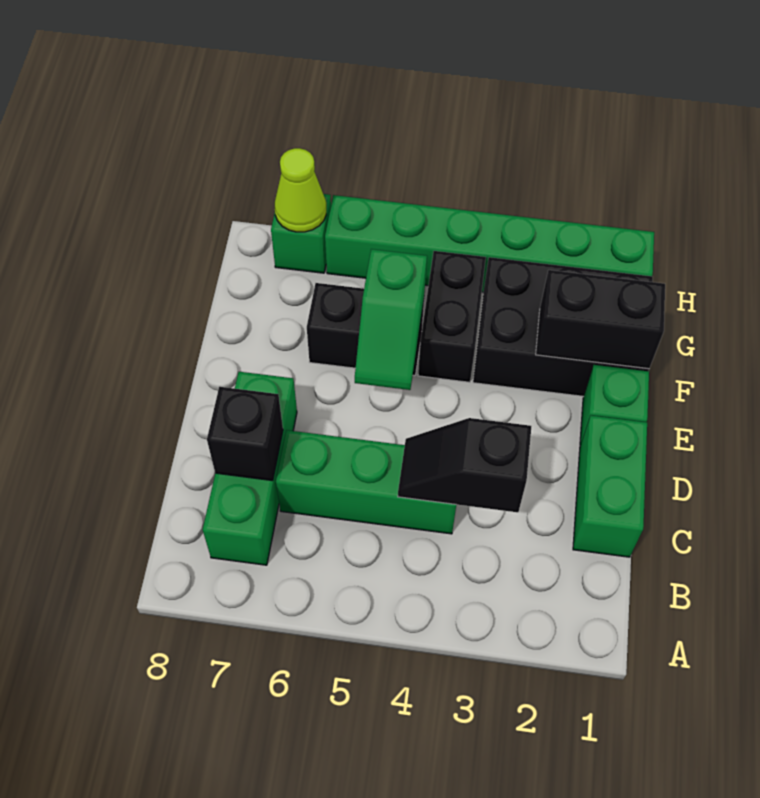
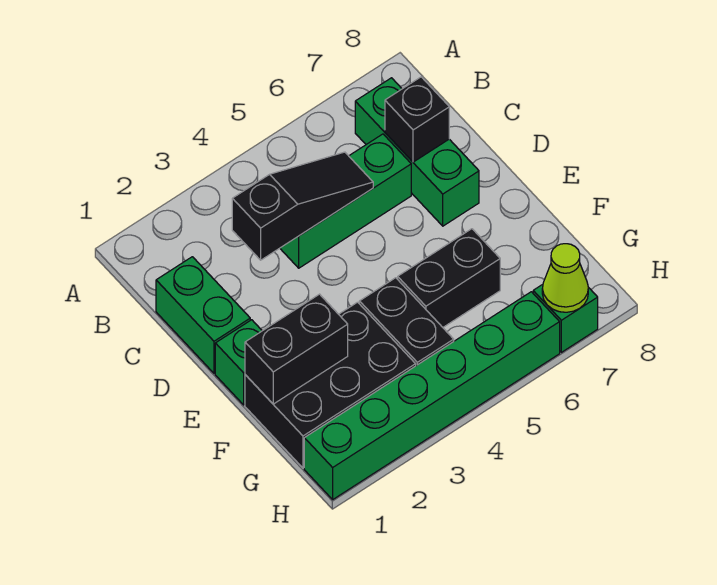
black slope C3:C4 level 2 top 3 -> black slope C3:C5 level 2 top 3
green slope E5:F5 level 2 top F -> none

